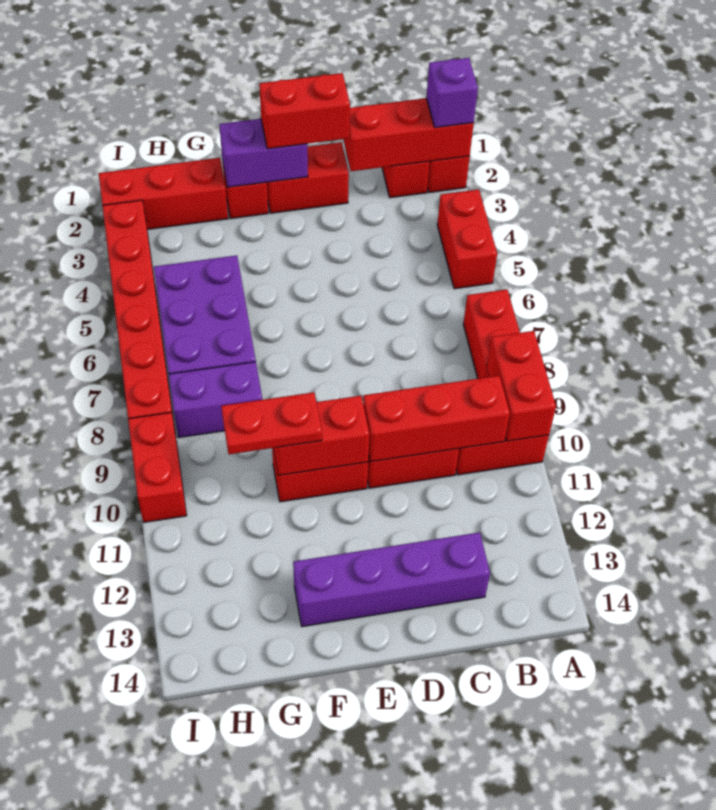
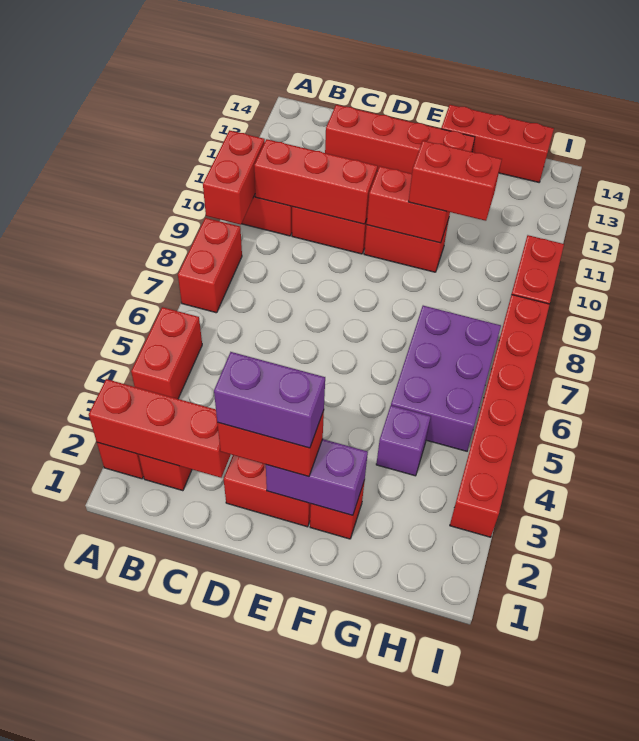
purple brick A2 level 3 -> purple brick G4 level 1
purple brick C13:F13 level 1 -> red brick C13:F13 level 1
red plate F10:G10 level 3 -> red brick F10:G10 level 3
red brick G2:I2 level 1 -> red brick F14:H14 level 1
purple brick G8:H8 level 1 -> purple brick D2:E2 level 4

